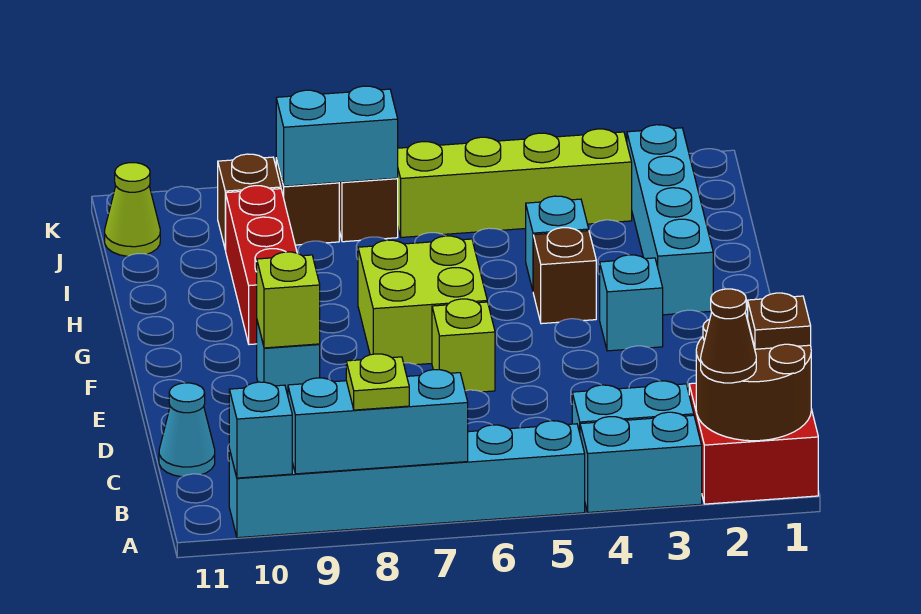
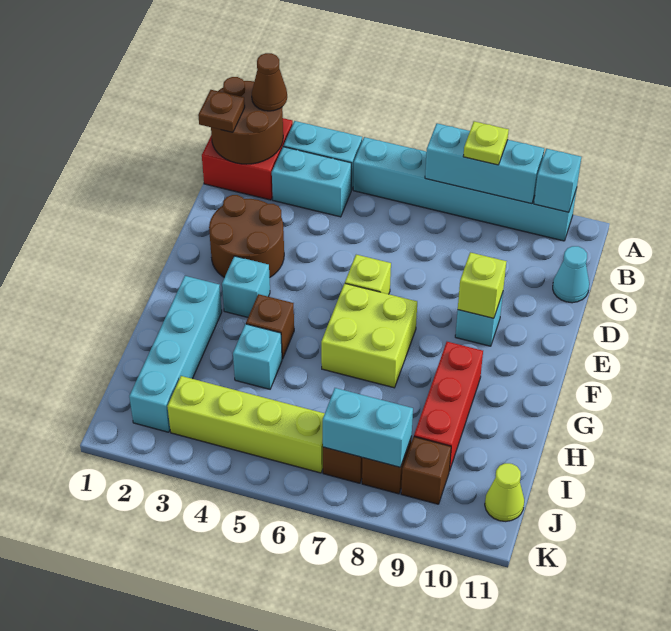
none -> brown round brick D2:E3 level 1

